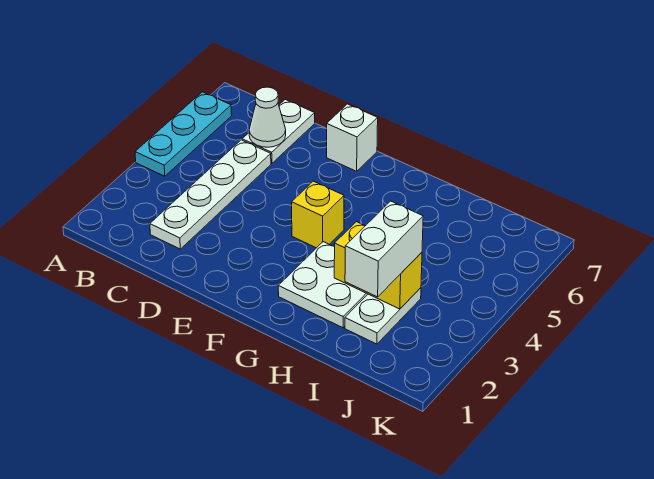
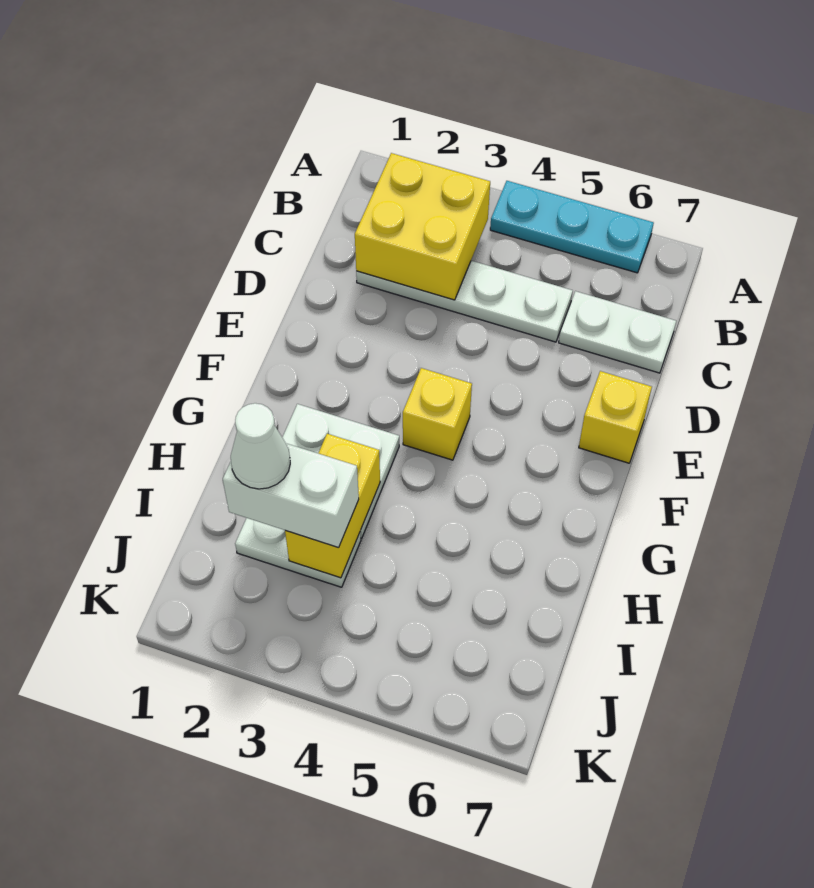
none -> yellow brick B2:C3 level 2
white cone C6 level 2 -> white cone I2 level 4
white brick E7 level 1 -> yellow brick E7 level 1

